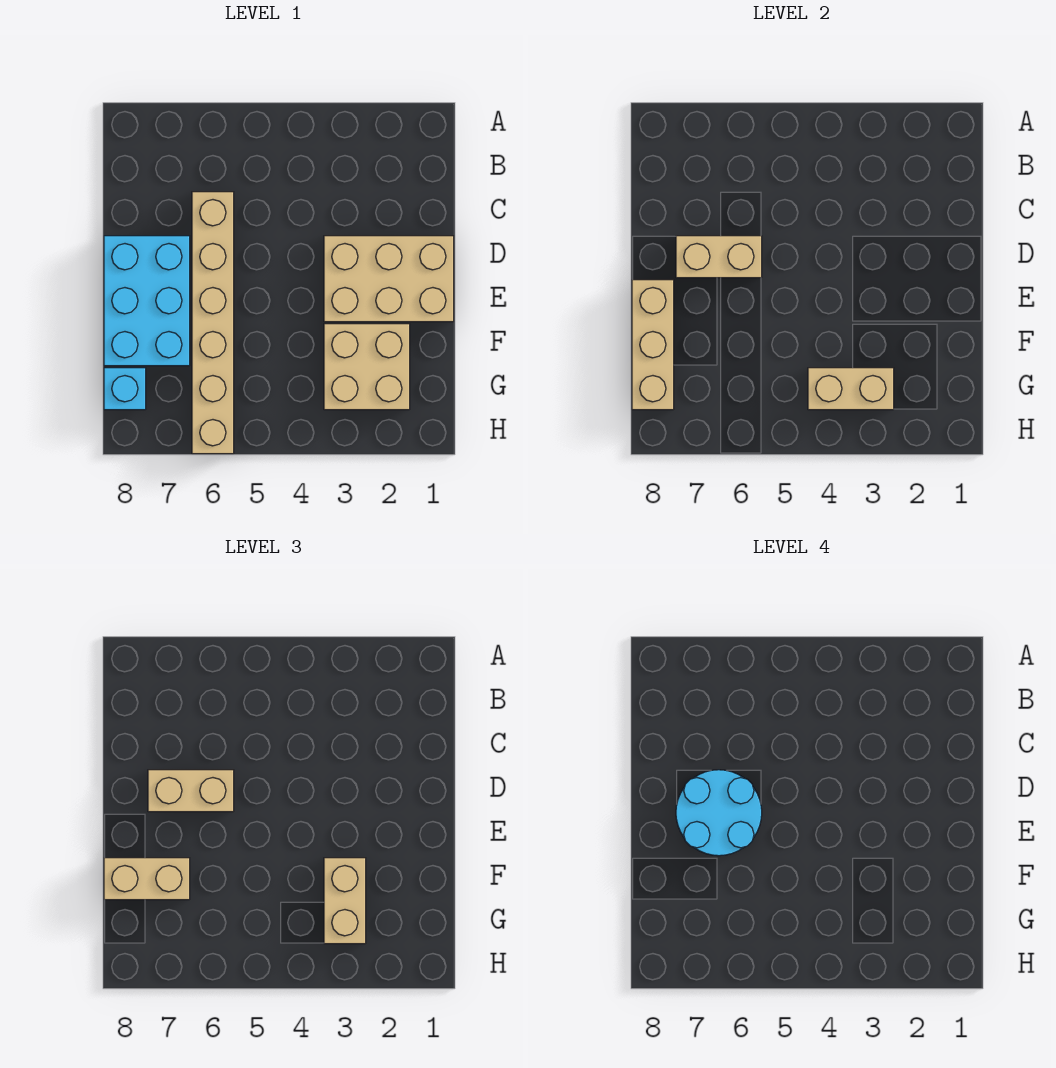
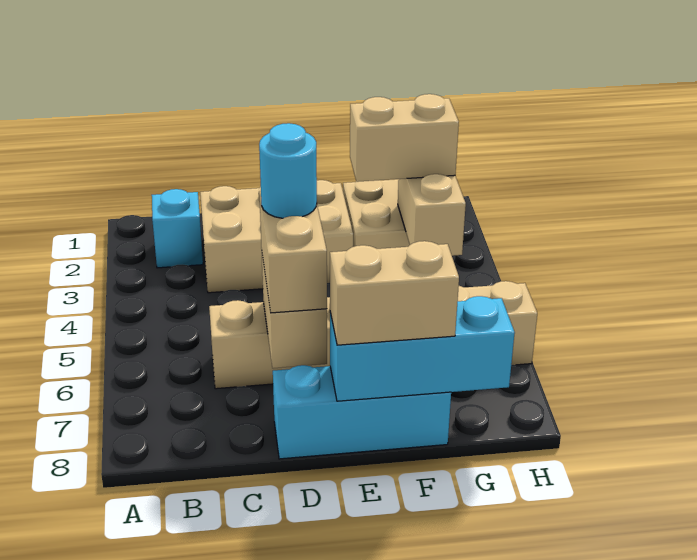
tan brick D1:E3 level 1 -> tan brick C2:E3 level 1
cyan round brick D6:E7 level 4 -> cyan round brick D6 level 4
cyan brick D7:F8 level 1 -> cyan brick D8:F8 level 1
tan brick E8:G8 level 2 -> cyan brick E8:G8 level 2
tan brick F7:F8 level 3 -> tan brick E8:F8 level 3
cyan brick G8 level 1 -> cyan brick B2 level 1

